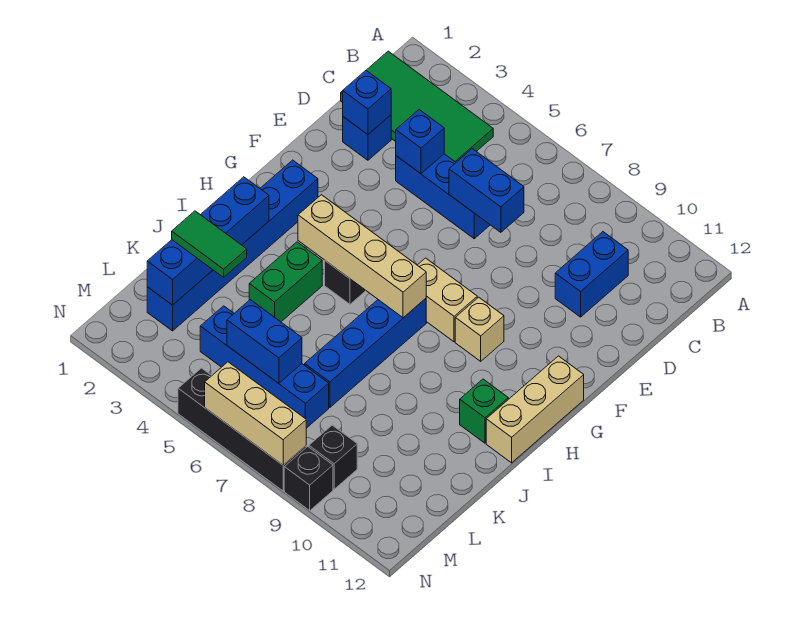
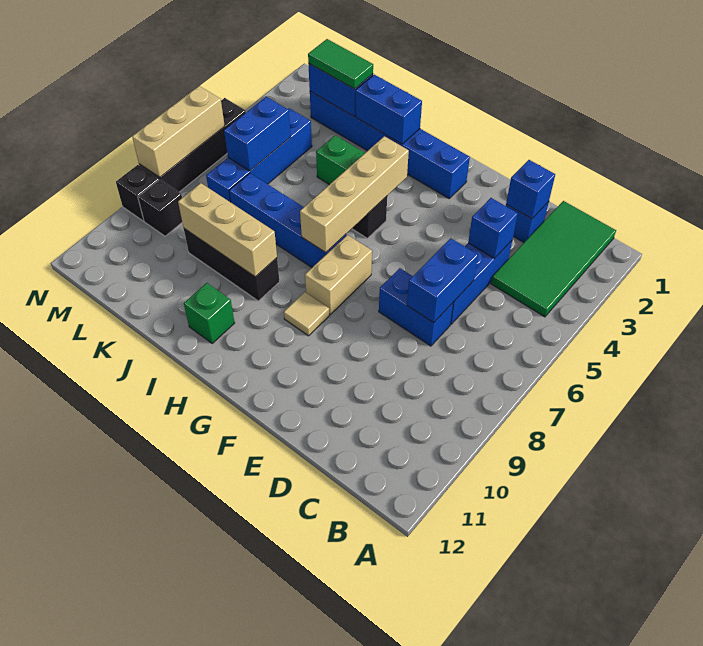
blue brick C10:D10 level 1 -> blue brick D7:E7 level 1
tan brick G9 level 1 -> tan tile G9 level 1
tan brick G12:I12 level 1 -> tan brick I9:K9 level 2
none -> black brick I9:K9 level 1
green tile K2:K3 level 3 -> green tile K2:L2 level 3

